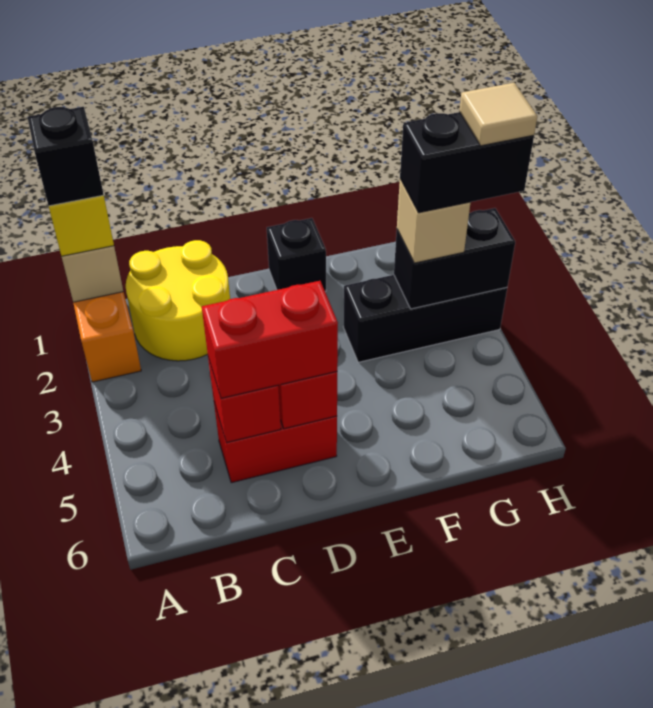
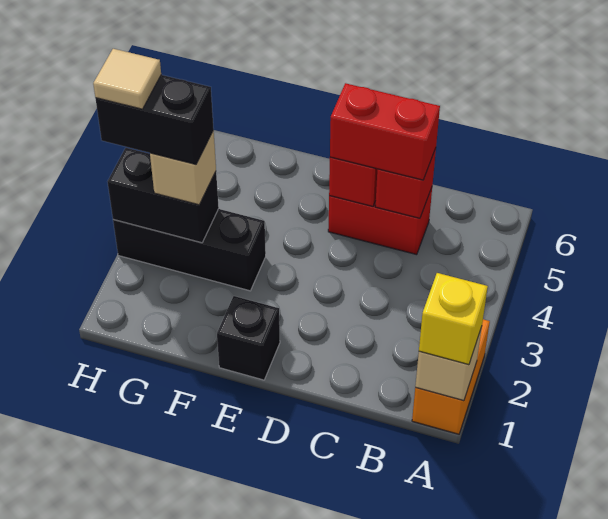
black brick A1 level 4 -> none
yellow round brick B1:C2 level 1 -> none

